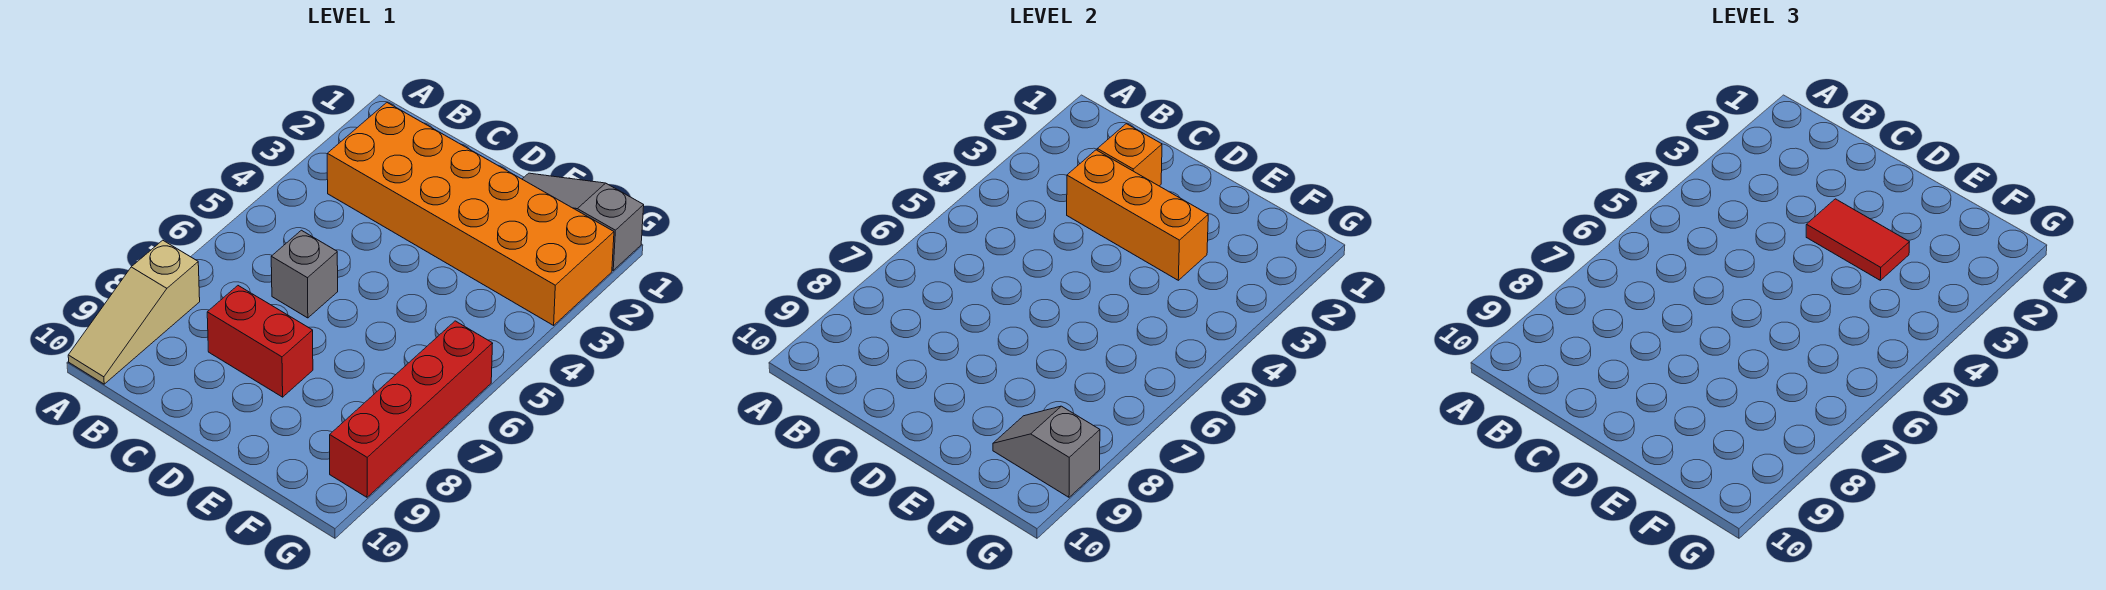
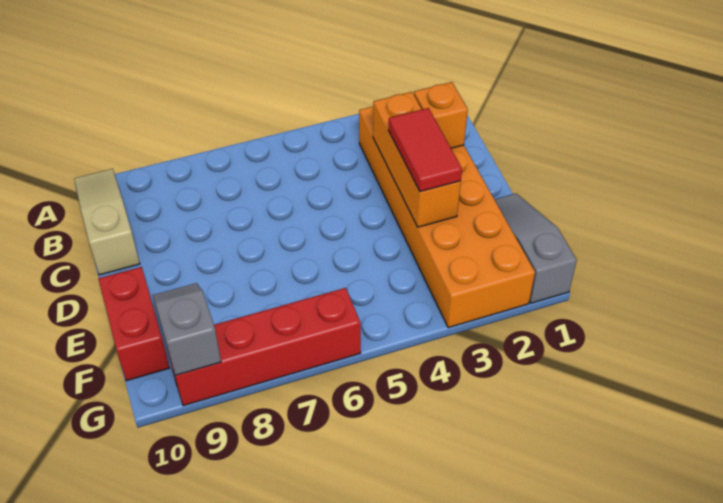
tan slope A8:A10 level 1 top 8 -> tan slope A10:C10 level 1 top C
grey brick C6 level 1 -> none
red brick C8:D8 level 1 -> red brick E10:F10 level 1

